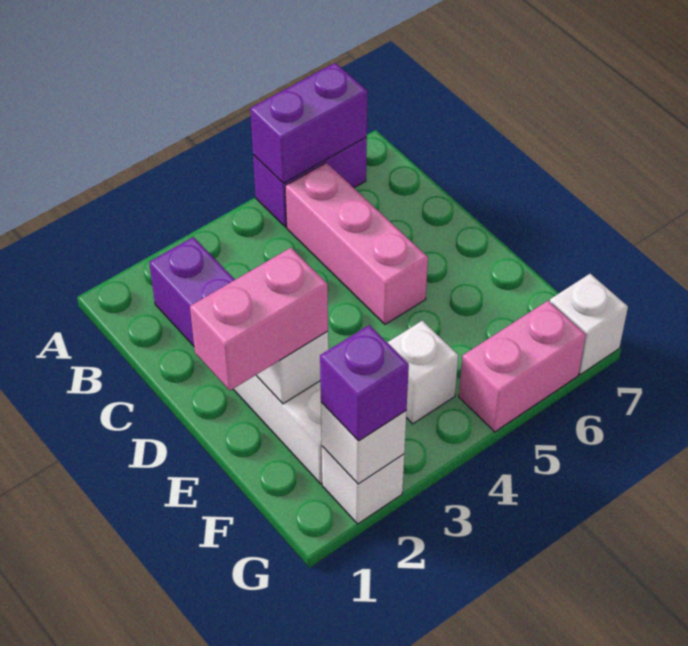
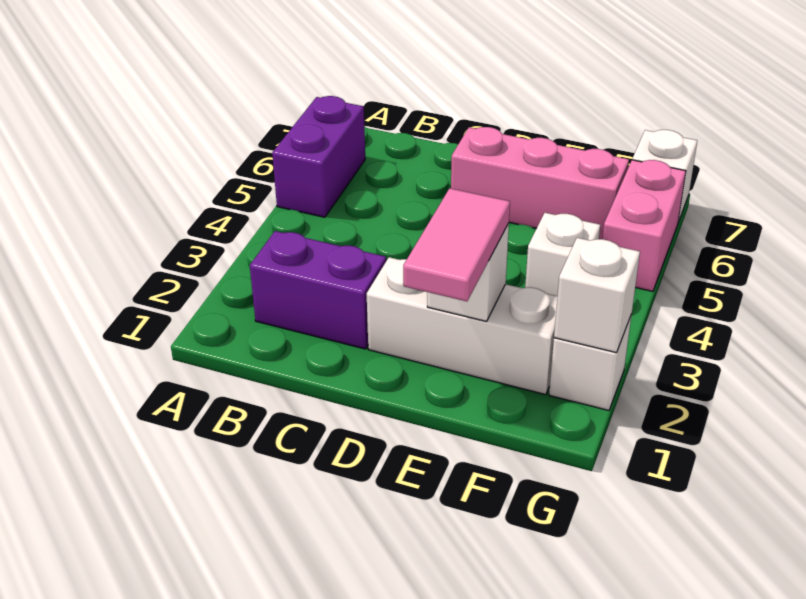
purple brick A5:A6 level 2 -> none
pink brick B5:D5 level 1 -> pink brick D6:F6 level 1
pink brick E1:E2 level 3 -> pink tile E1:E2 level 3
purple brick G2 level 3 -> none

